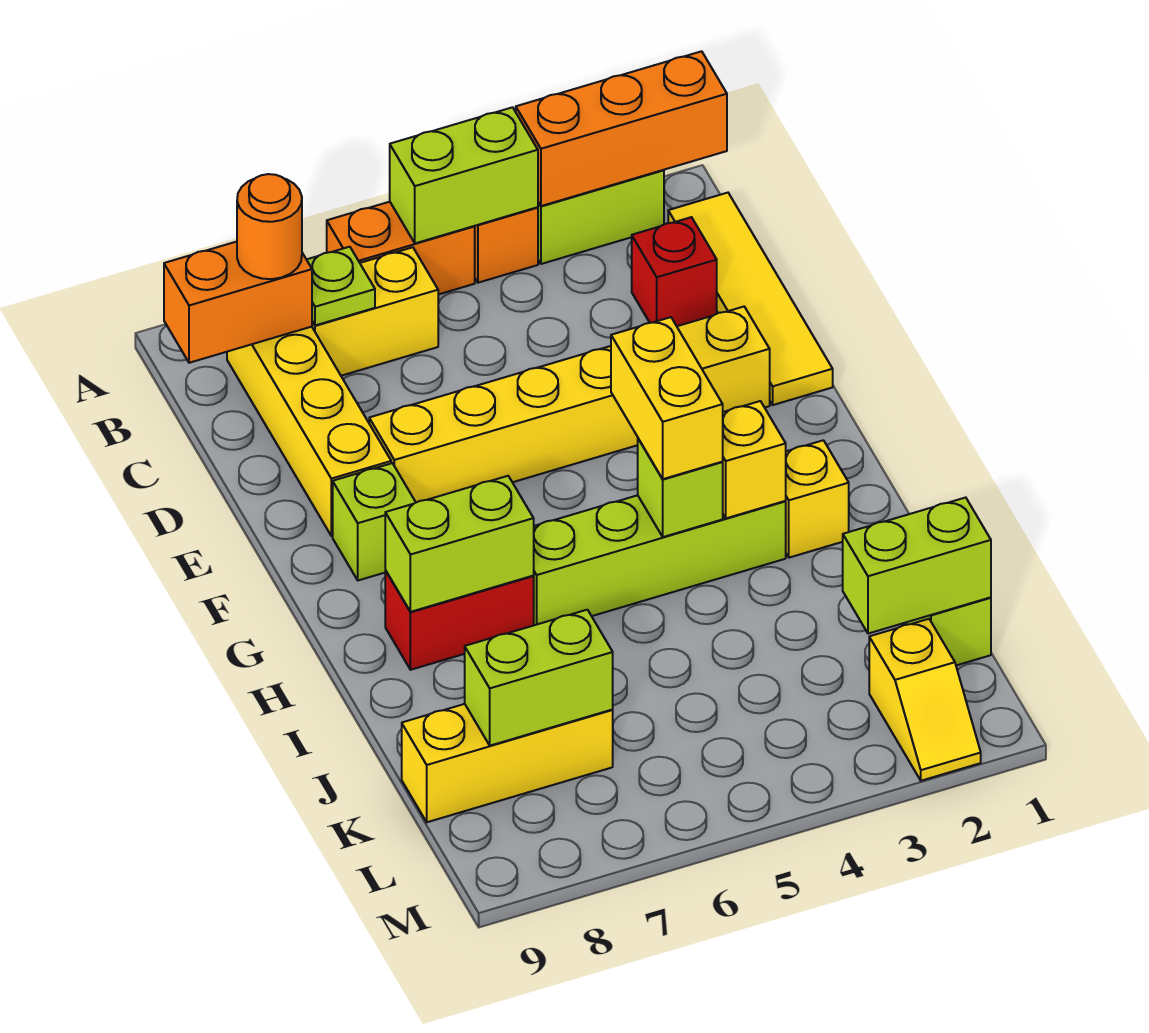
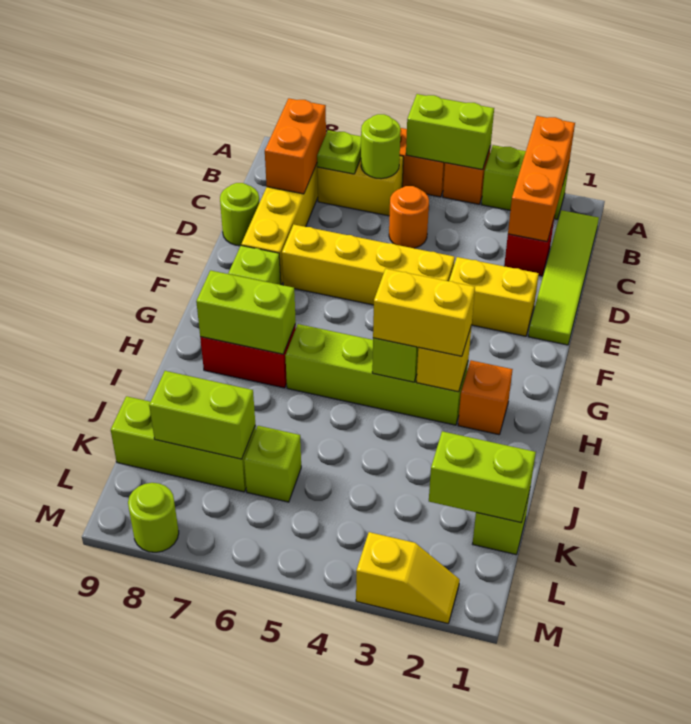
orange brick A1:A3 level 2 -> orange brick A2:C2 level 2
yellow tile B1:E1 level 1 -> lime tile B1:E1 level 1
none -> lime round brick B6 level 2
orange brick B8:B9 level 2 -> orange brick B8:C8 level 2
orange round brick B8 level 3 -> orange round brick C5 level 1
none -> lime round brick D9 level 1
yellow brick G4:H4 level 3 -> yellow brick H3:H4 level 3
yellow brick H2 level 1 -> orange brick H2 level 1
none -> lime brick K6 level 1
yellow brick K7:K9 level 1 -> lime brick K7:K9 level 1
yellow slope L2:M2 level 1 top L -> yellow slope M2:M3 level 1 top 3
none -> lime round brick M8 level 1

